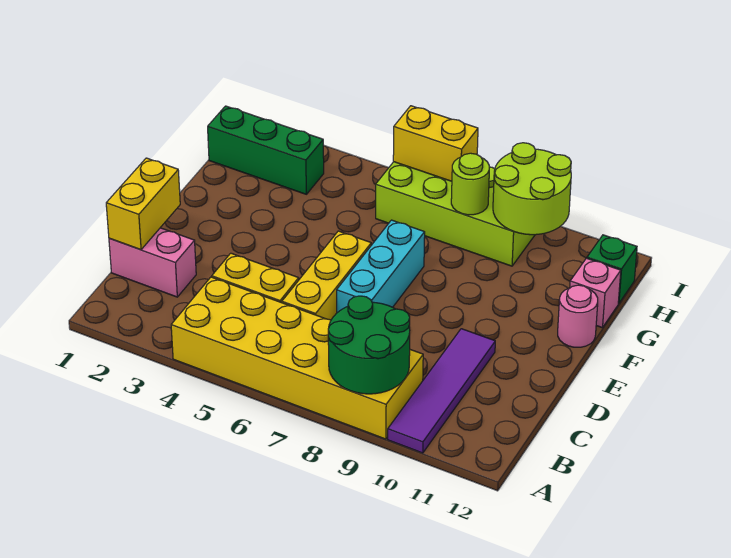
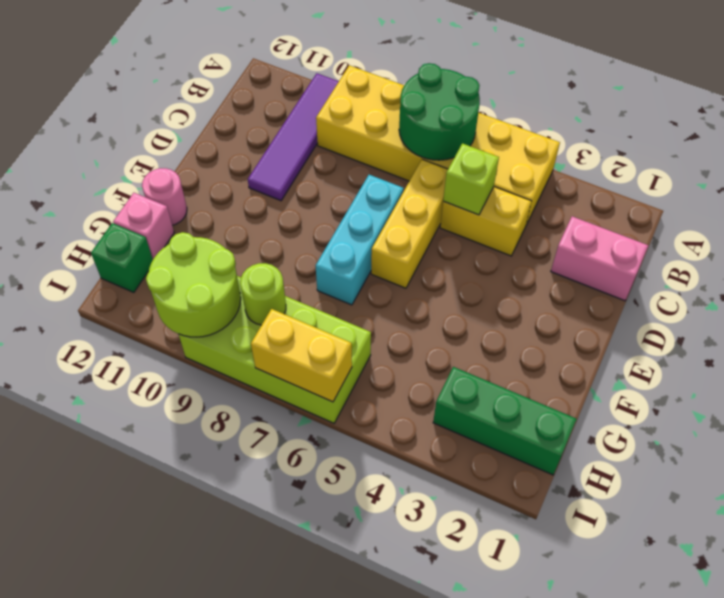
green round brick A8:B9 level 2 -> green round brick A6:B7 level 2
yellow brick C1:D1 level 2 -> none
none -> lime brick C5 level 2

